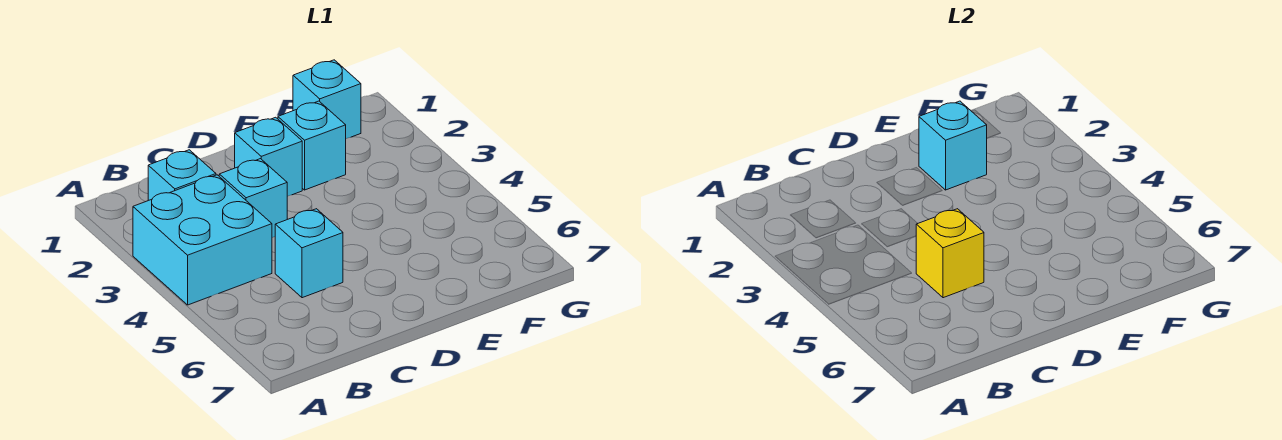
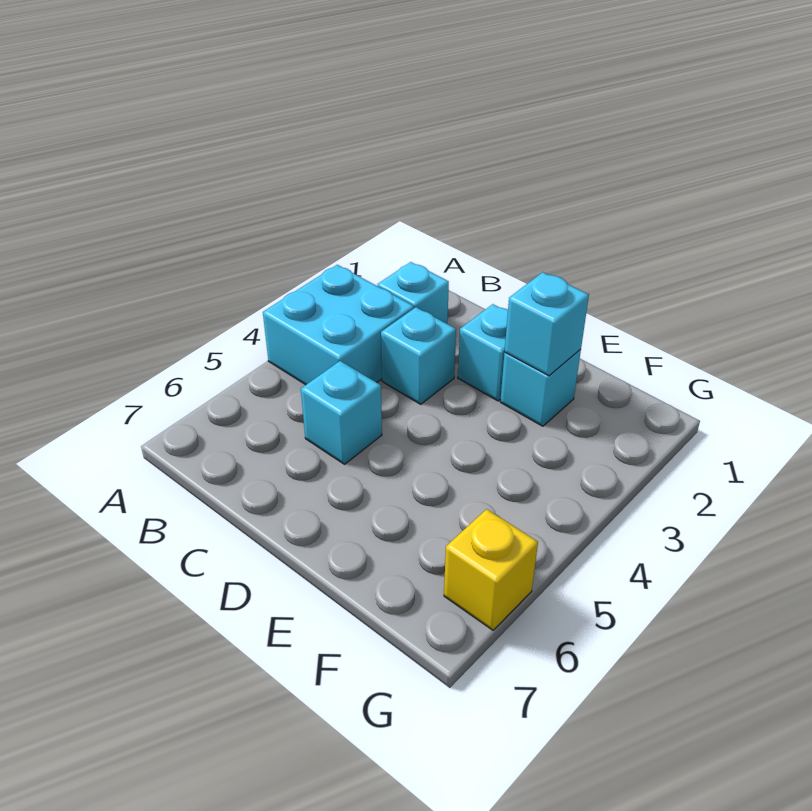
yellow brick C5 level 2 -> yellow brick G6 level 1
cyan brick F1 level 1 -> none

